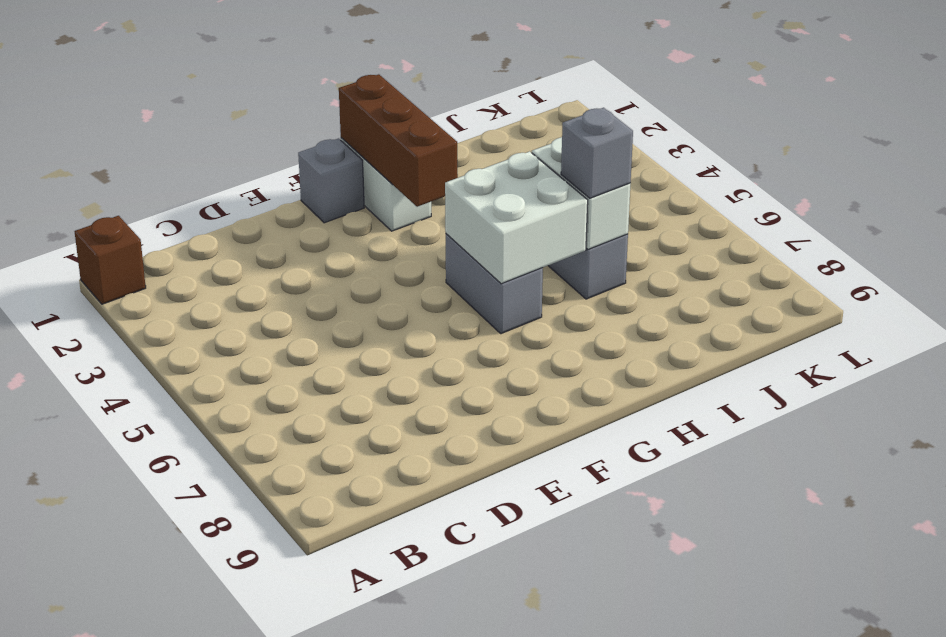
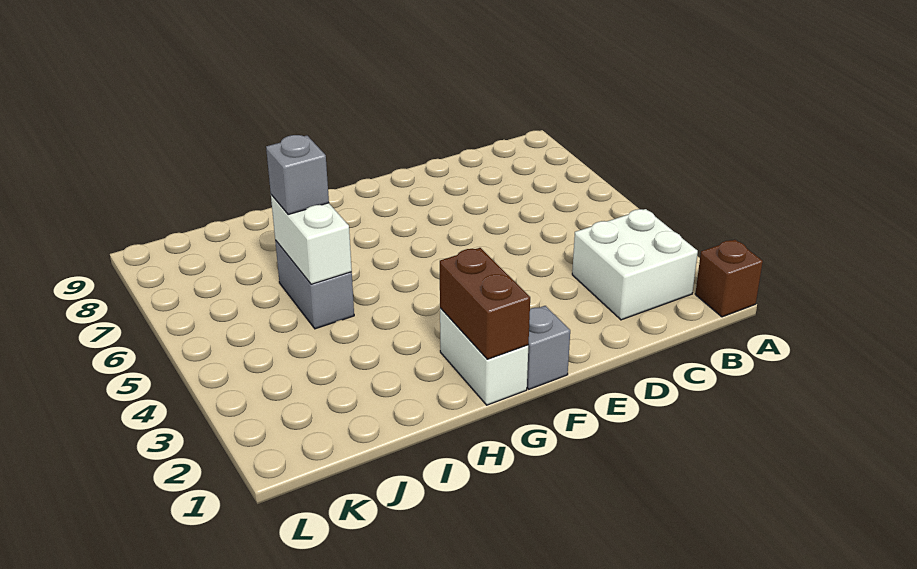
brown brick G1:G3 level 2 -> brown brick G1:G2 level 2
grey brick G5:G6 level 1 -> none
white brick G5:H6 level 2 -> white brick B2:C3 level 1

